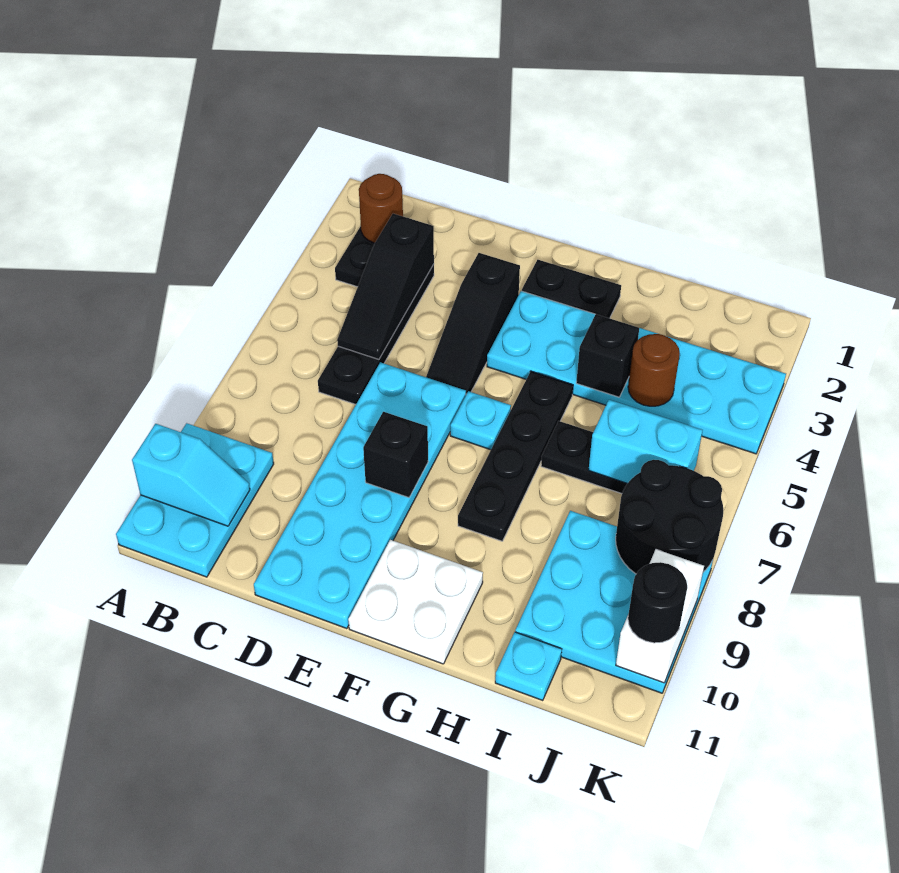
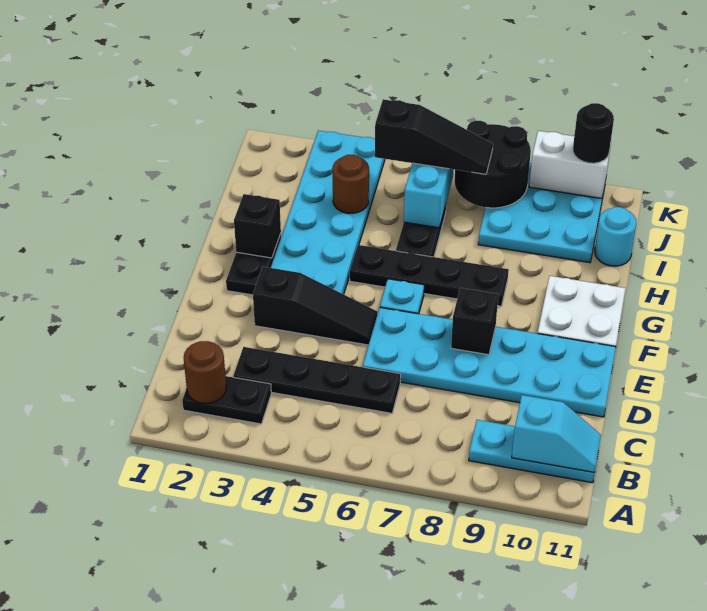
cyan plate A9:B11 level 1 -> cyan plate B9:B11 level 1
cyan slope A10:B10 level 2 top A -> cyan slope B10:B11 level 2 top 10
black slope C3:C5 level 2 top 3 -> black slope J5:J7 level 3 top 5
black brick H4 level 2 -> black brick G2 level 2
cyan plate I11 level 1 -> cyan round brick I11 level 1

